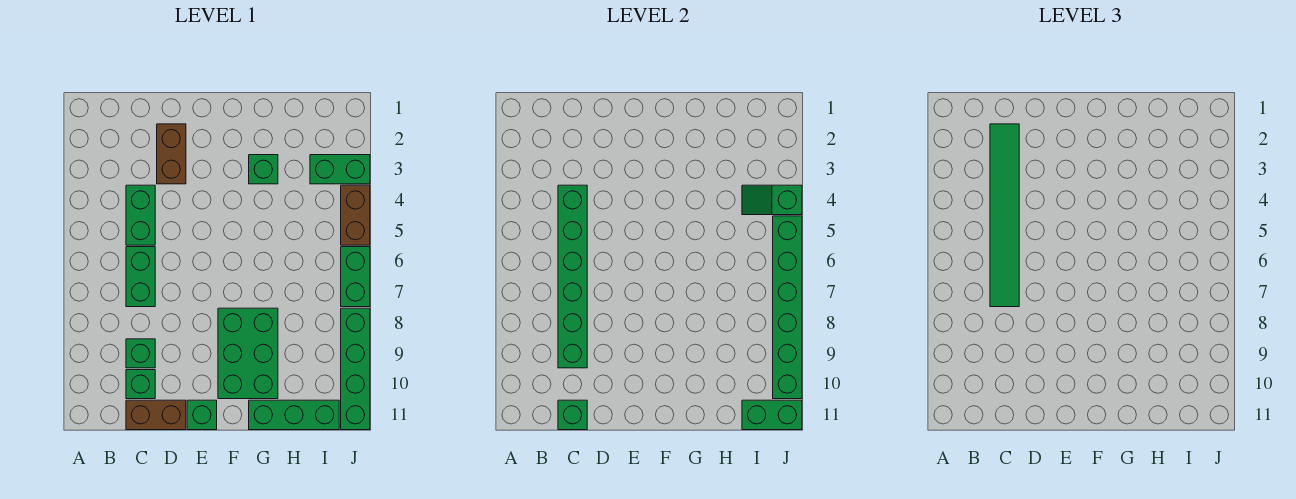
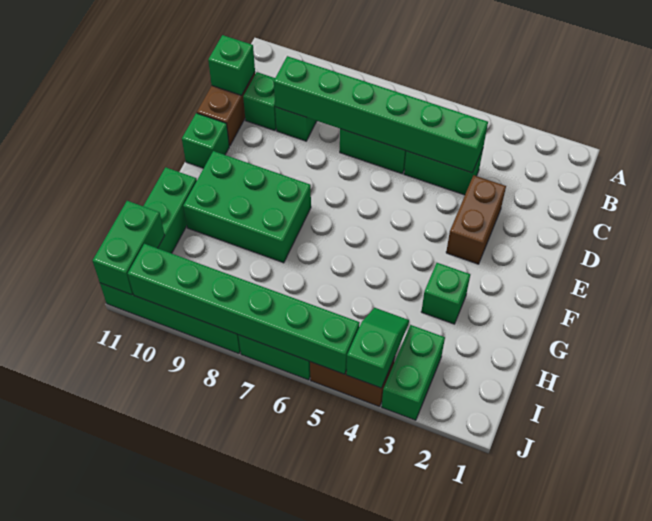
green tile C2:C7 level 3 -> none
brown brick D2:D3 level 1 -> brown brick D3:E3 level 1

